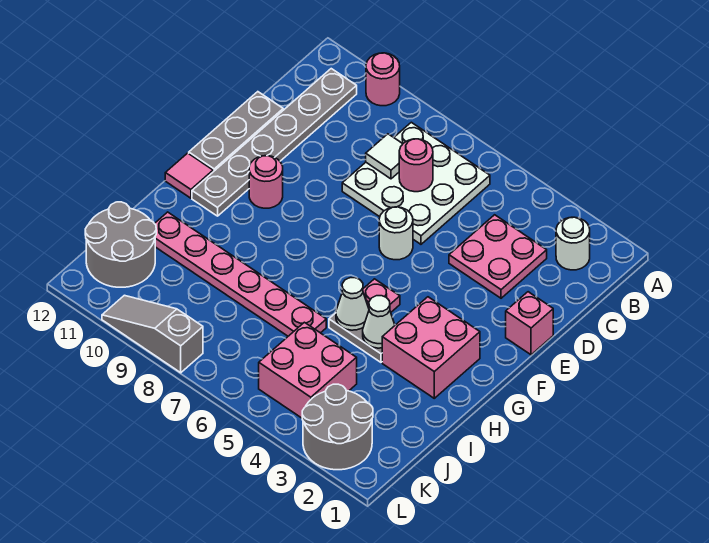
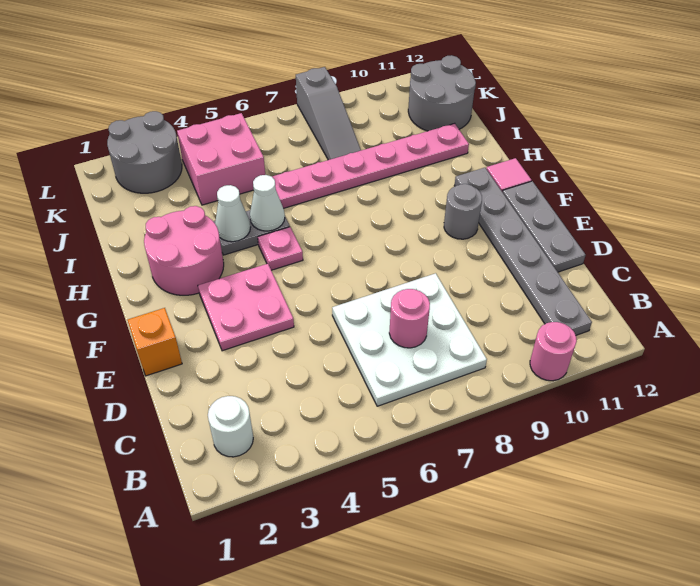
pink plate C3:D4 level 1 -> pink plate E3:F4 level 1
white tile C8 level 2 -> none
pink brick E1 level 1 -> orange brick E1 level 1
white round brick E6 level 1 -> none
pink round brick F10 level 1 -> grey round brick F10 level 1
pink brick G2:H3 level 1 -> pink round brick G2:H3 level 1
grey slope L8:L10 level 1 top 8 -> grey slope J8:L8 level 1 top L

